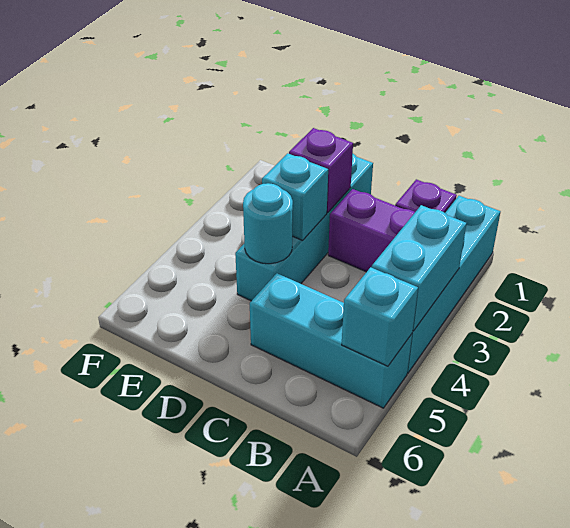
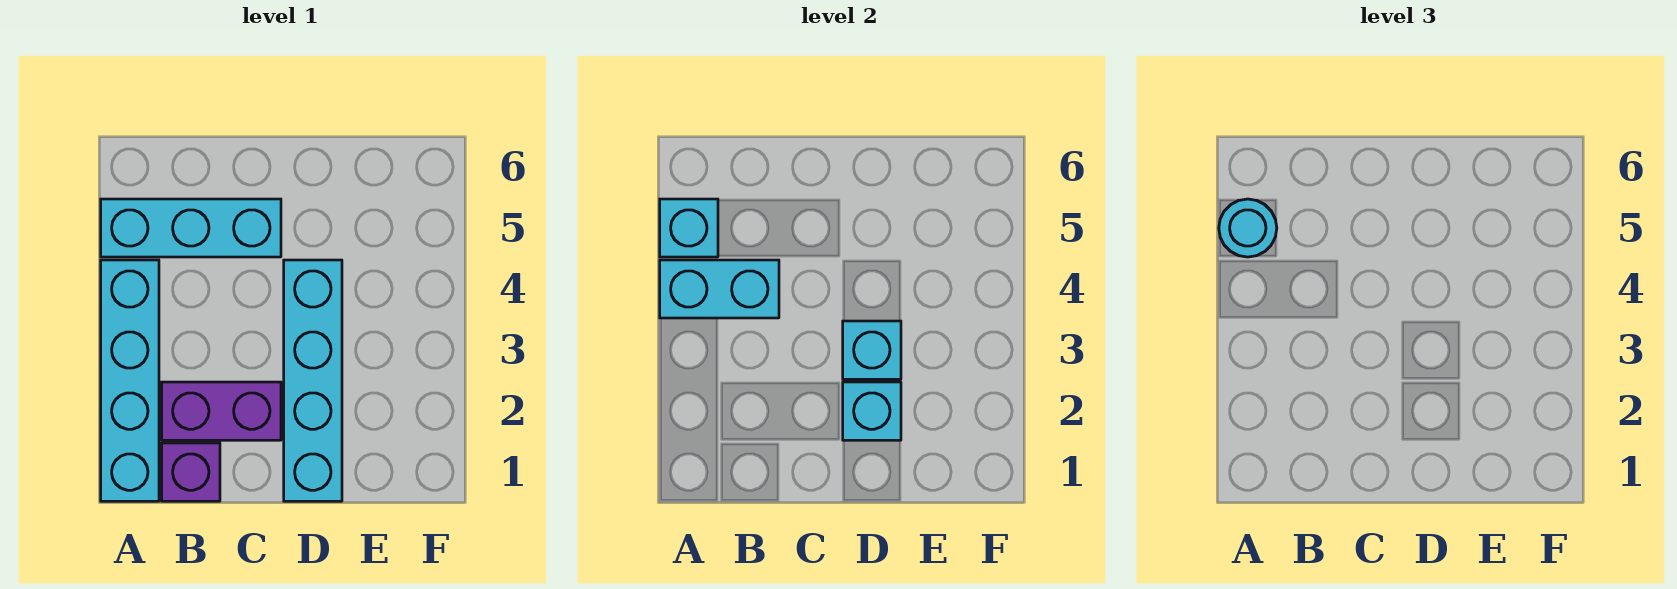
cyan brick A3:A4 level 2 -> cyan brick A4:B4 level 2
purple brick D2 level 2 -> cyan brick D2 level 2
cyan round brick D4 level 2 -> cyan round brick A5 level 3

